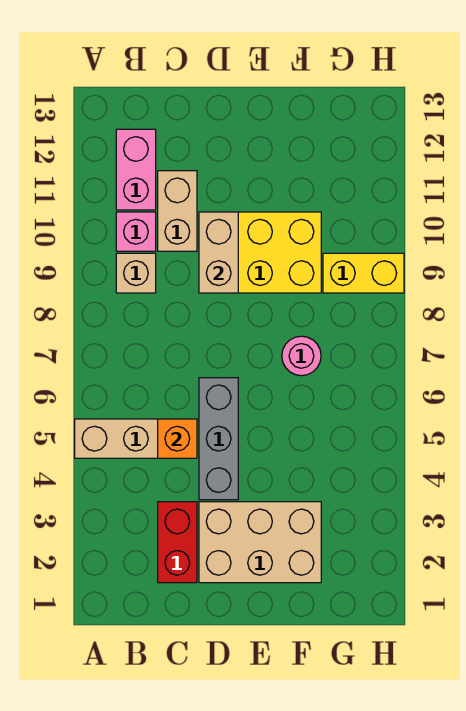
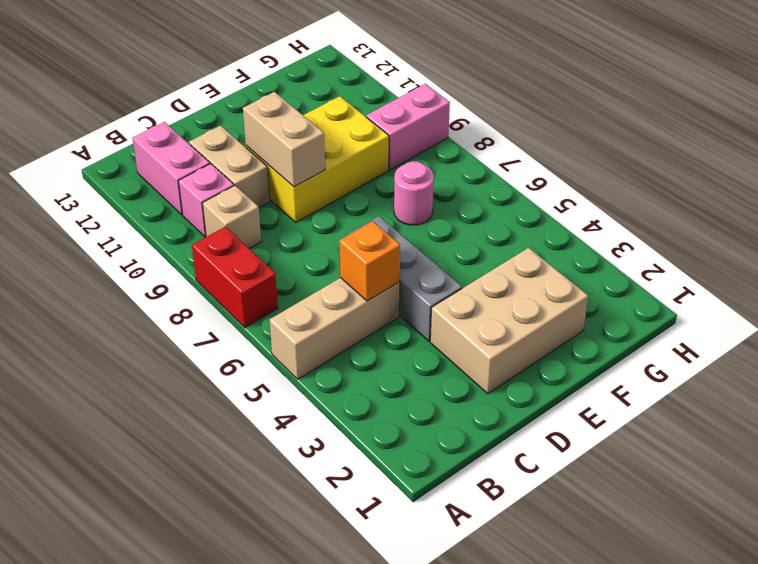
red brick C2:C3 level 1 -> red brick A7:A8 level 1
yellow brick G9:H9 level 1 -> pink brick G9:H9 level 1

